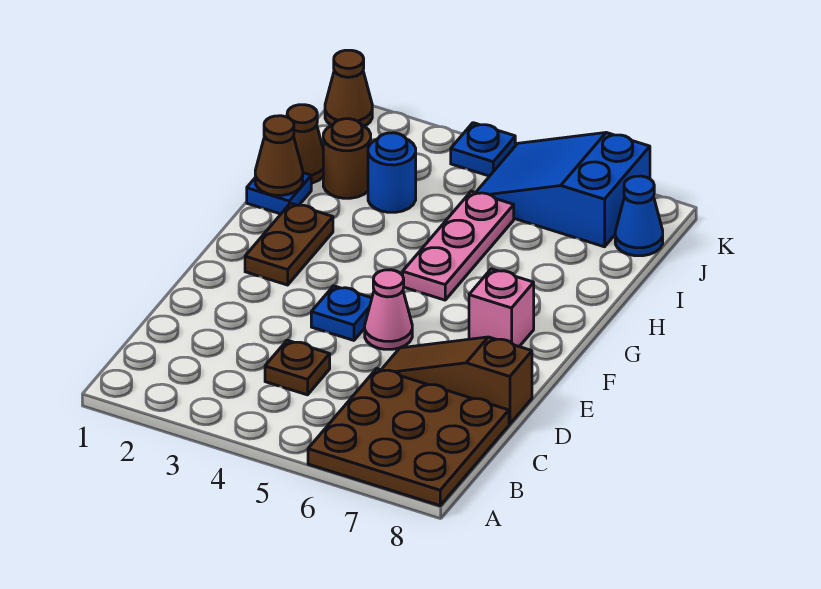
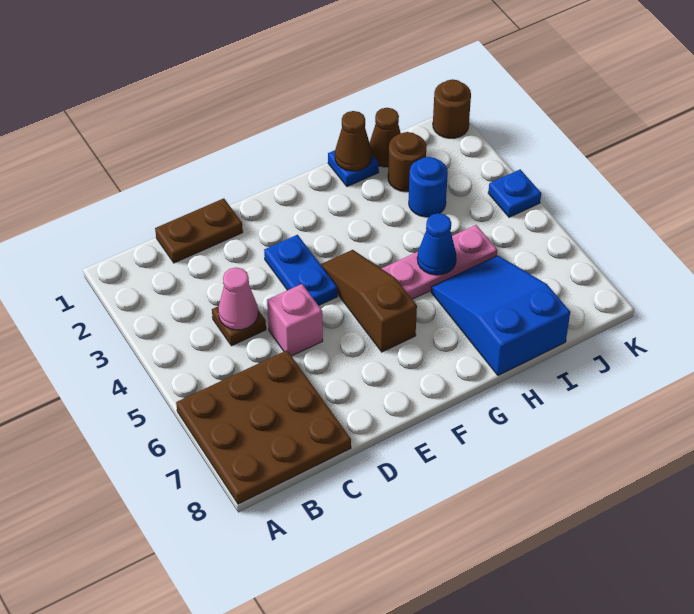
brown slope D6:D8 level 1 top 8 -> brown slope F4:F6 level 1 top 6
blue plate E4 level 1 -> blue plate E3:E4 level 1
pink cone E5 level 1 -> pink cone C4 level 2
brown plate F2:G2 level 1 -> brown plate C1:D1 level 1
pink brick F7 level 1 -> pink brick D5 level 1
blue slope J5:K7 level 1 top 7 -> blue slope H6:I8 level 1 top 8
blue cone J8 level 1 -> blue cone H5 level 2
brown cone K1 level 1 -> brown round brick K1 level 1

